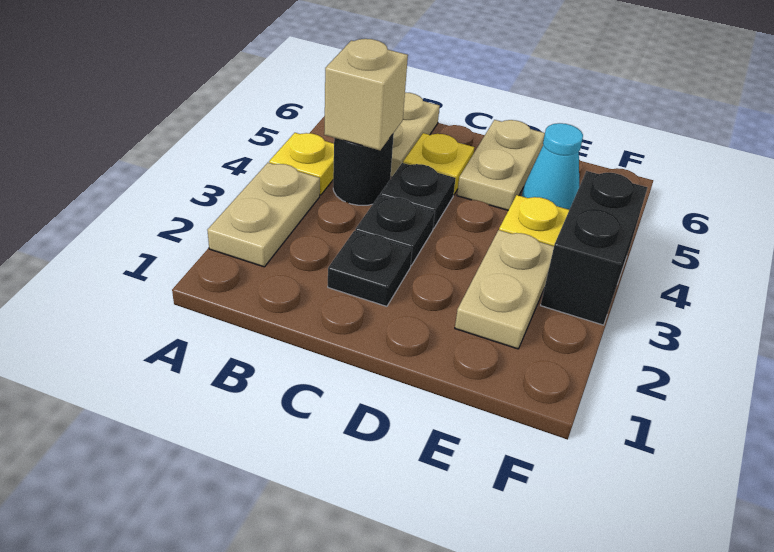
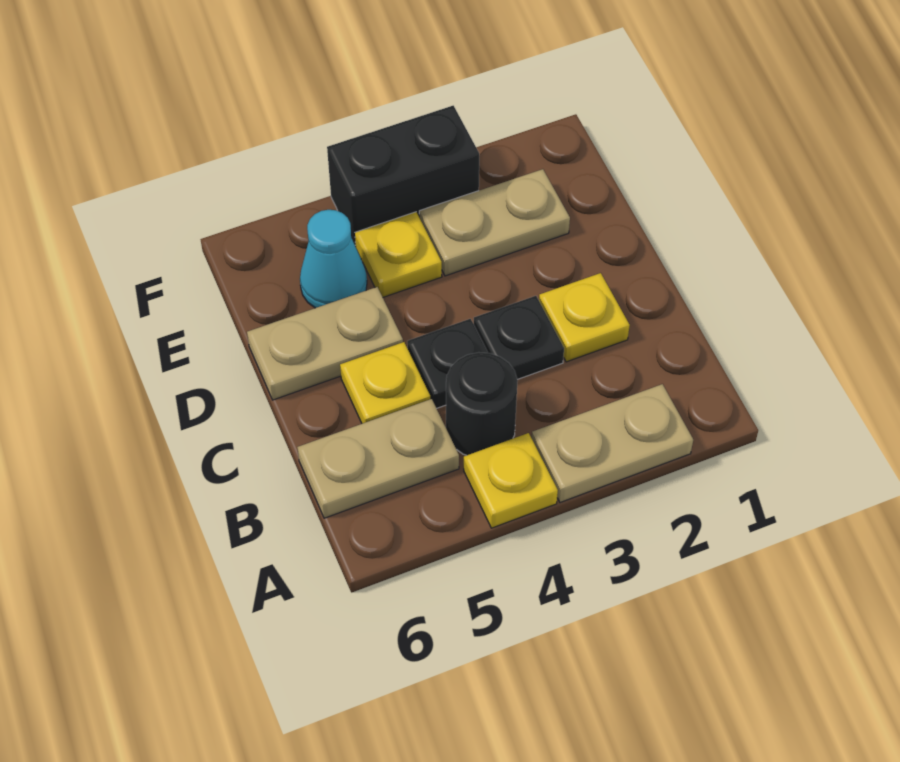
tan brick B4 level 2 -> none
black plate C2 level 1 -> yellow plate C2 level 1

